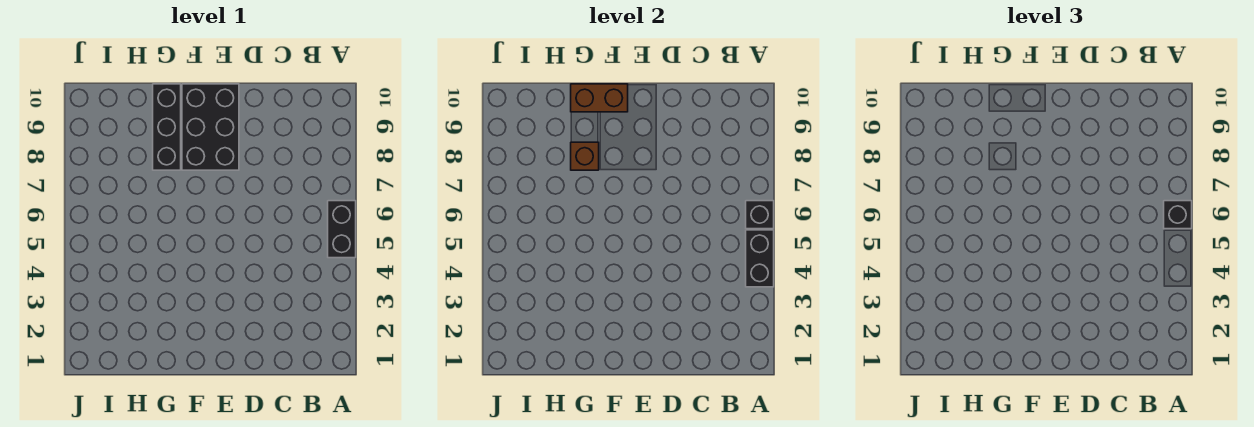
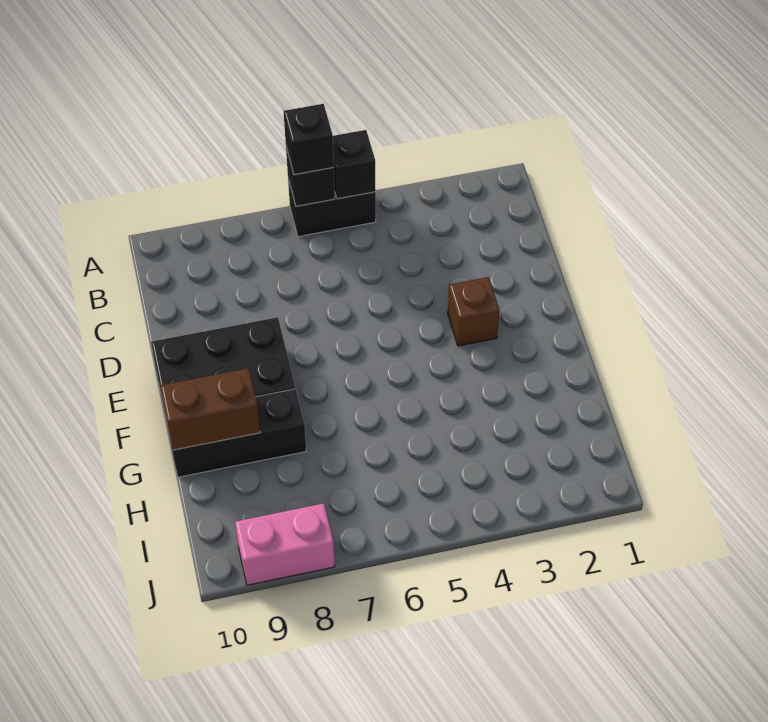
black brick A4:A5 level 2 -> black brick A5 level 2
brown brick F10:G10 level 2 -> brown brick G9:G10 level 2
brown brick G8 level 2 -> brown brick E3 level 1
none -> pink brick J8:J9 level 1

